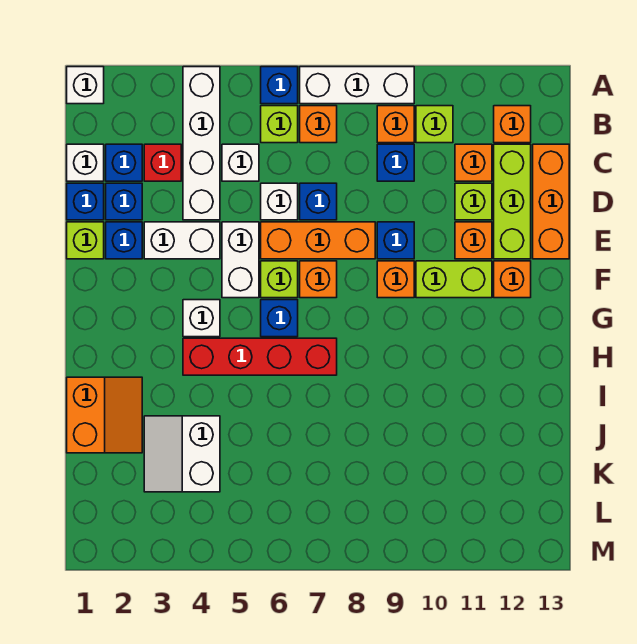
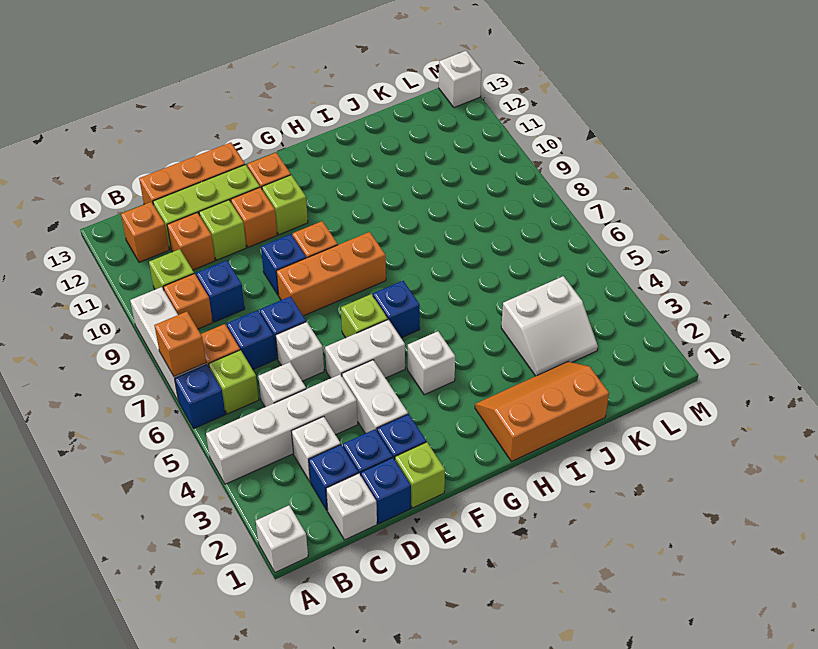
red brick C3 level 1 -> white brick C3 level 1
none -> blue brick C7 level 1
orange brick E6:E8 level 1 -> orange brick E8:G8 level 1
orange brick F7 level 1 -> orange brick A7 level 2
lime brick F10:F11 level 1 -> lime brick F11 level 1
red brick H4:H7 level 1 -> none
orange slope I1:J2 level 1 top 1 -> orange slope H1:J2 level 1 top 1
none -> white brick M13 level 1

